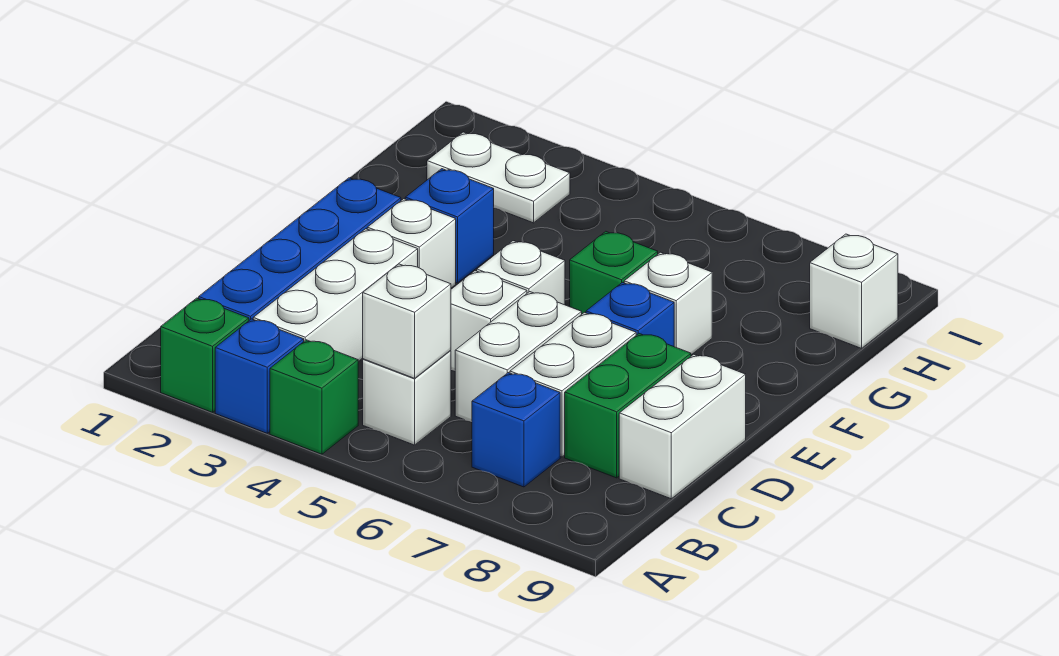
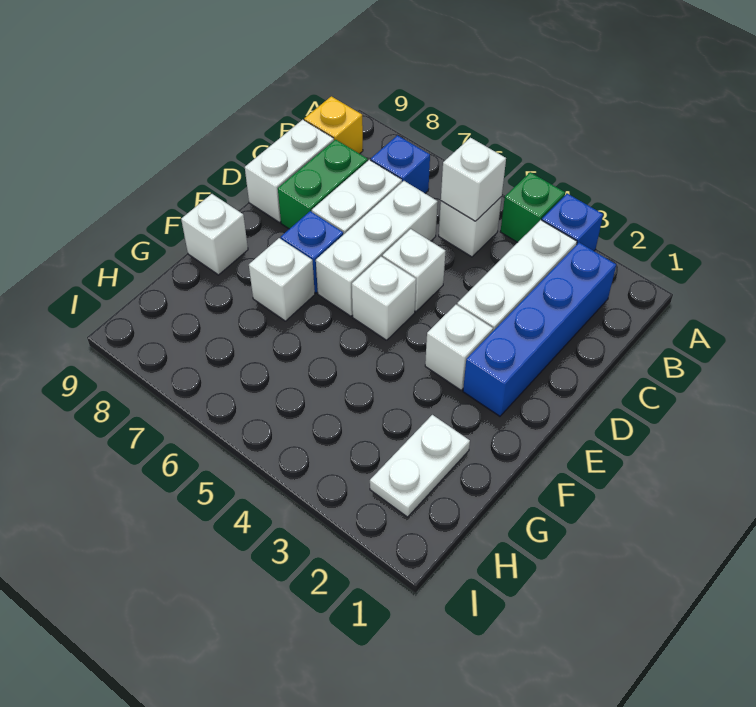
green brick A2 level 1 -> none
none -> yellow brick B9 level 1
white brick C6:D6 level 1 -> white brick C6:E6 level 1
blue brick F3 level 1 -> none
green brick F6 level 1 -> none
white plate H2:H3 level 1 -> white plate G2:H2 level 1
white brick H9 level 1 -> white brick F9 level 1

